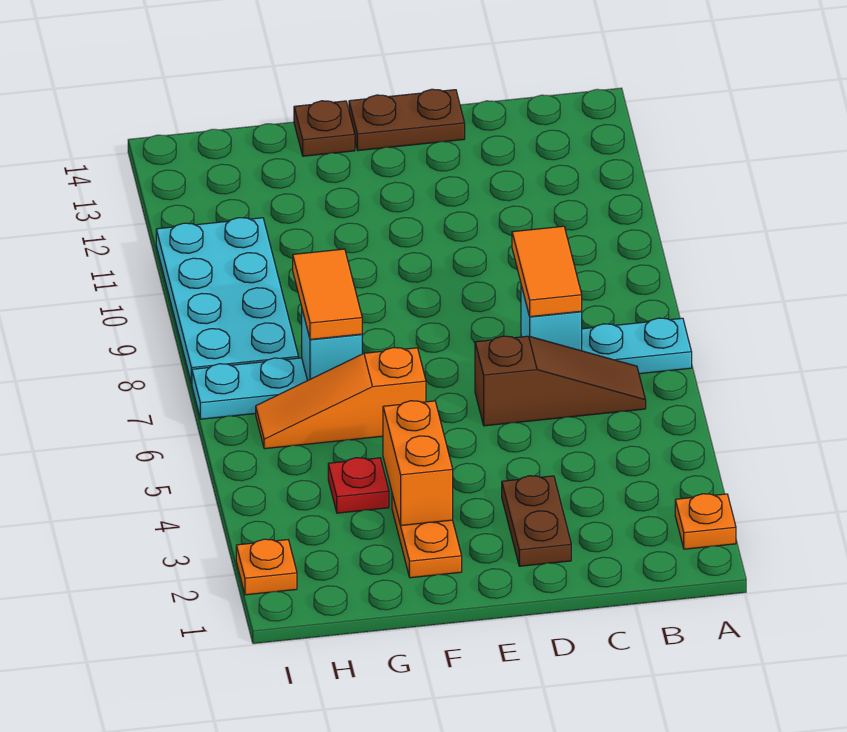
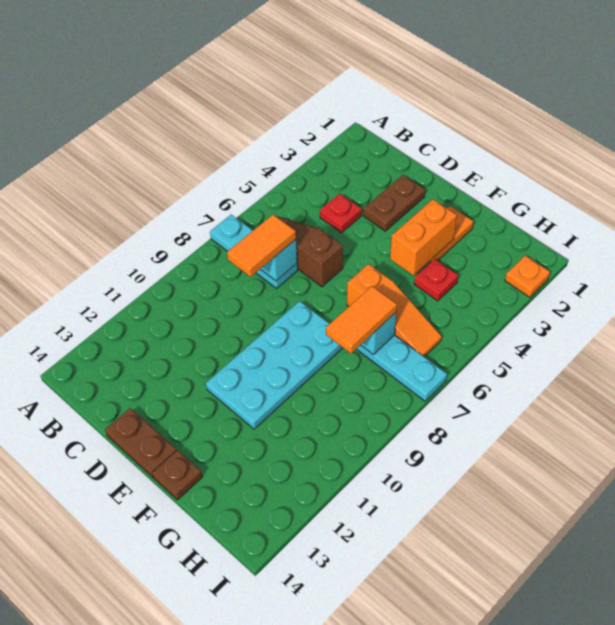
orange plate A2 level 1 -> none
none -> red plate C4 level 1
cyan plate H8:I11 level 1 -> cyan plate E8:F11 level 1

